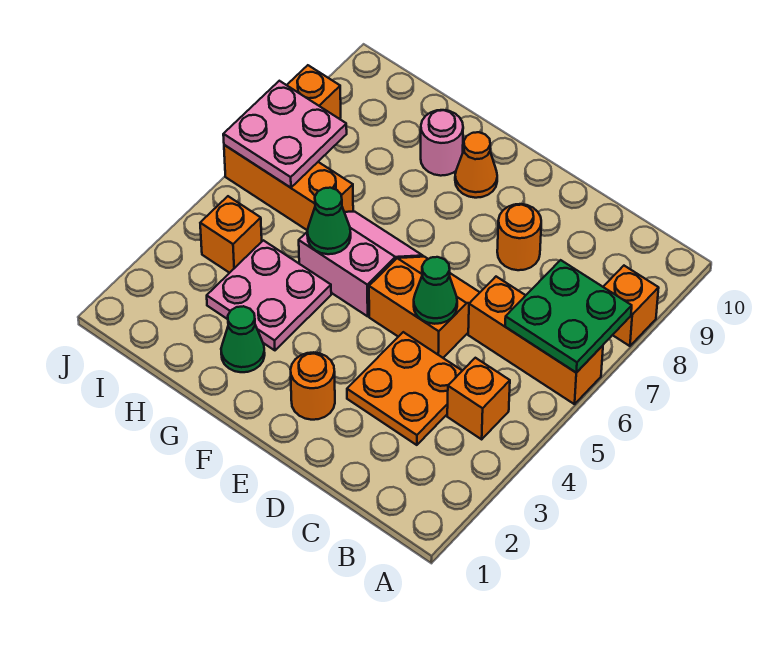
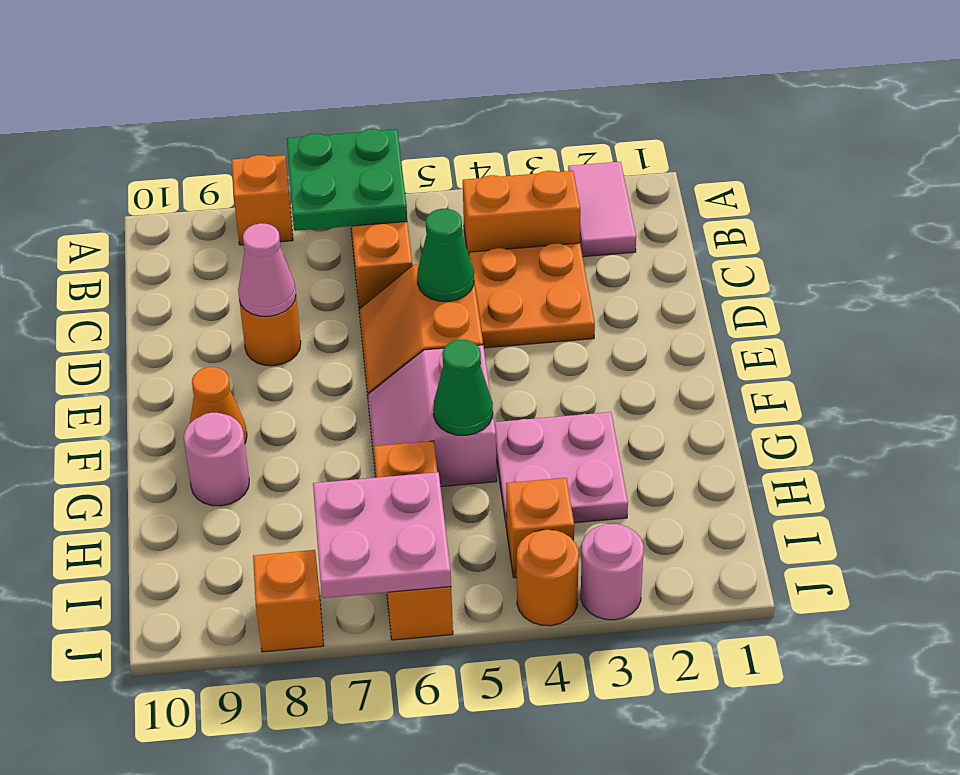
none -> pink tile A2:B2 level 1
orange brick B4 level 1 -> orange brick B3:B4 level 1
none -> pink cone D8 level 2
orange round brick E2 level 1 -> orange round brick J4 level 1
green cone G2 level 1 -> none
none -> pink round brick J3 level 1

